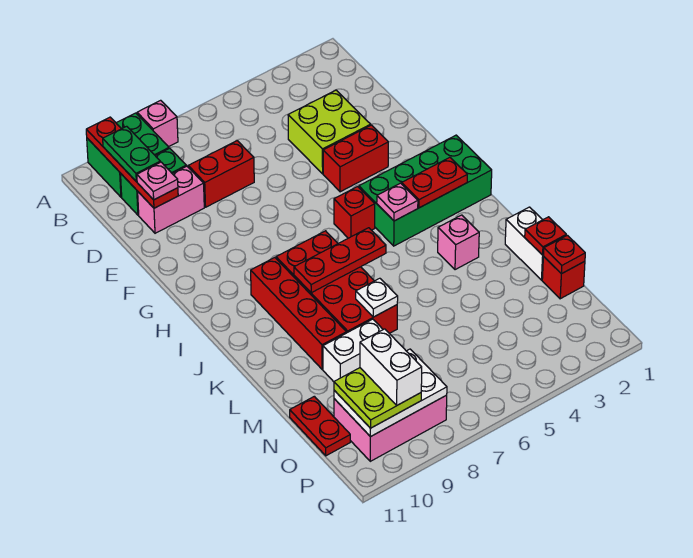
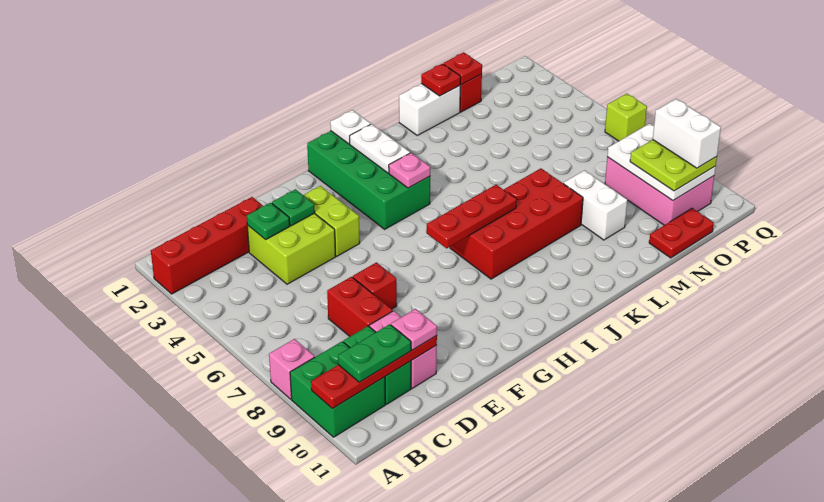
none -> green plate D3 level 2
none -> green plate E3 level 2
red brick F3:F4 level 1 -> lime brick F3:F4 level 1
red brick H5 level 1 -> red brick E7 level 1
red plate I2:I3 level 2 -> white plate I2:I3 level 2
red brick I9:L9 level 1 -> red brick A2:D2 level 1
red plate J6:J8 level 2 -> red plate H7:J7 level 2
pink brick K3 level 1 -> none
white plate L7 level 2 -> white plate I1 level 2
white brick O9:P9 level 4 -> white brick P9:P10 level 4
none -> lime brick Q6 level 1

